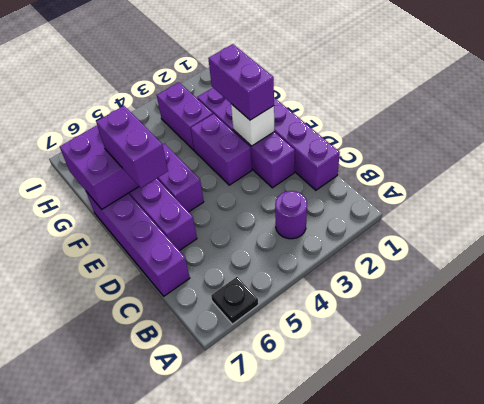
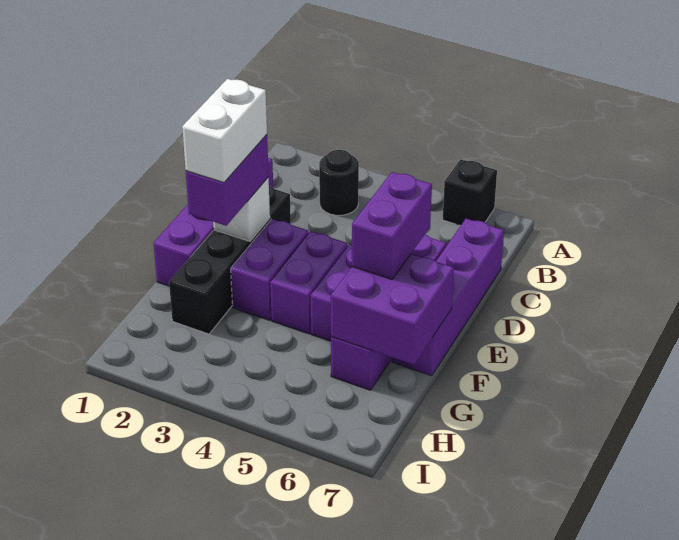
black plate A6 level 1 -> black brick A6 level 1
purple round brick B3 level 1 -> black round brick B3 level 1
purple brick D2:G2 level 1 -> black brick D2:G2 level 1
none -> white brick E2:F2 level 4
purple brick G3:H3 level 1 -> purple brick E4:F4 level 1

